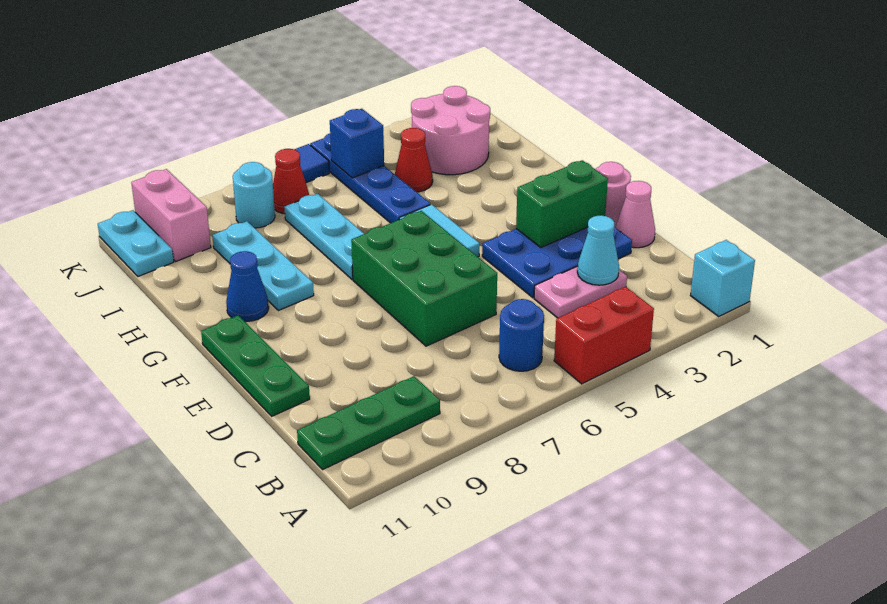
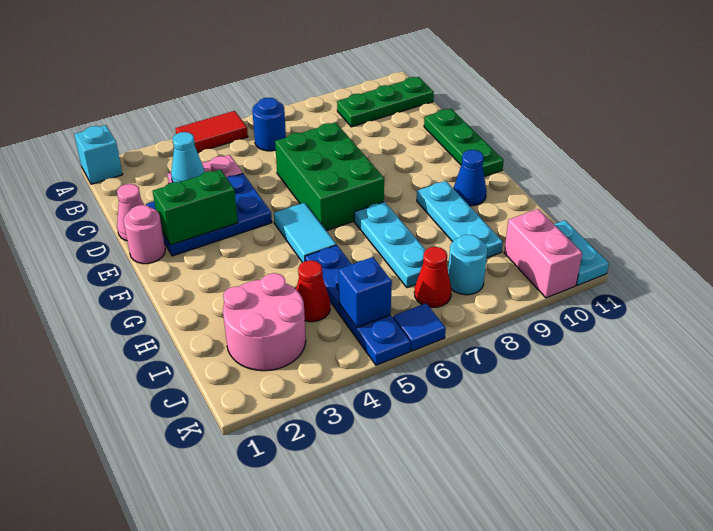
red brick A4:A5 level 1 -> red tile A4:A5 level 1

